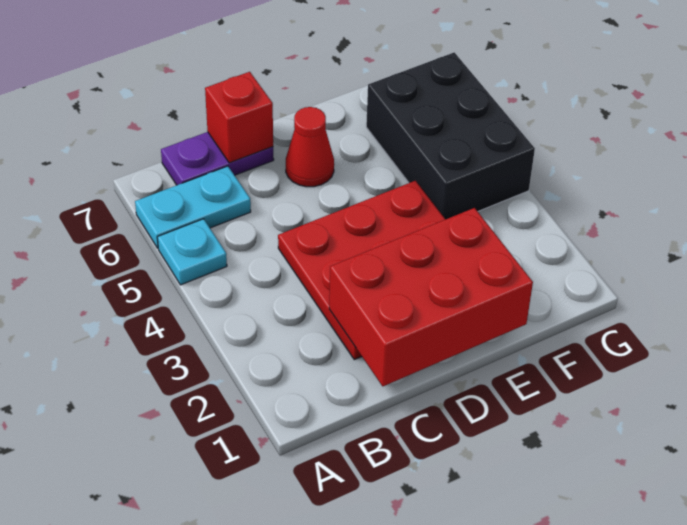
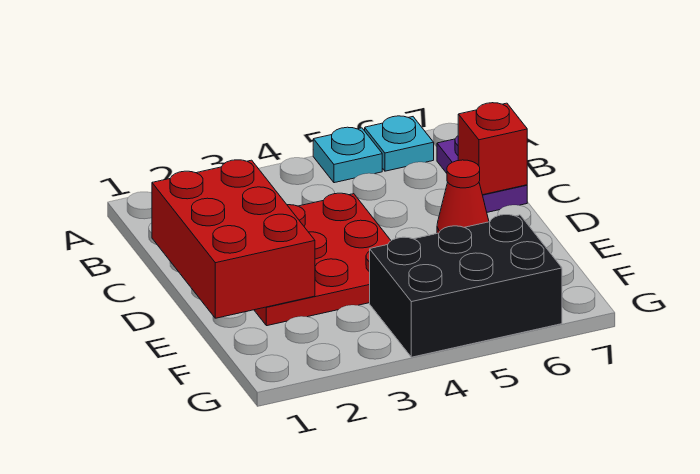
cyan plate A6:B6 level 1 -> cyan plate A6 level 1

